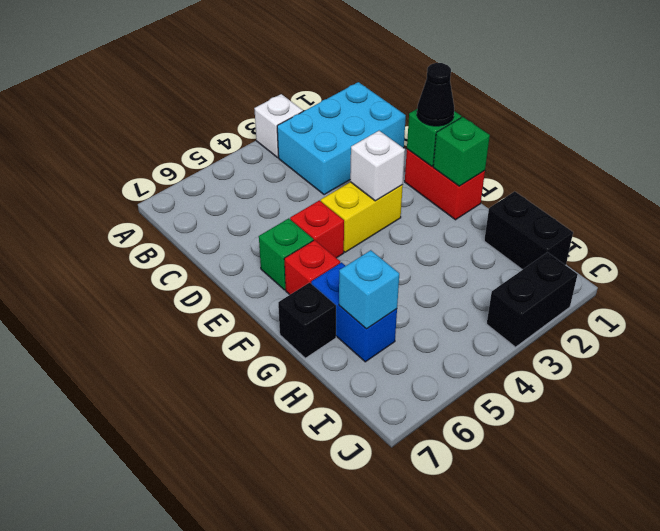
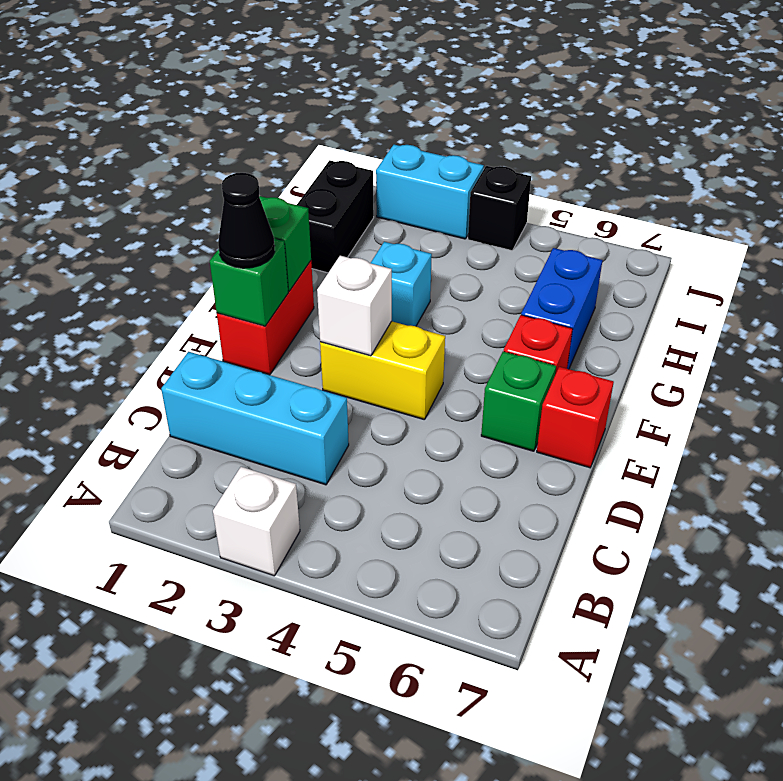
cyan brick B1:C3 level 1 -> cyan brick C1:C3 level 1
red brick E5 level 1 -> red brick E7 level 1
black brick G7 level 1 -> black brick J4 level 1
cyan brick H6 level 2 -> cyan brick G3 level 1
black brick J2:J3 level 1 -> cyan brick J2:J3 level 1

